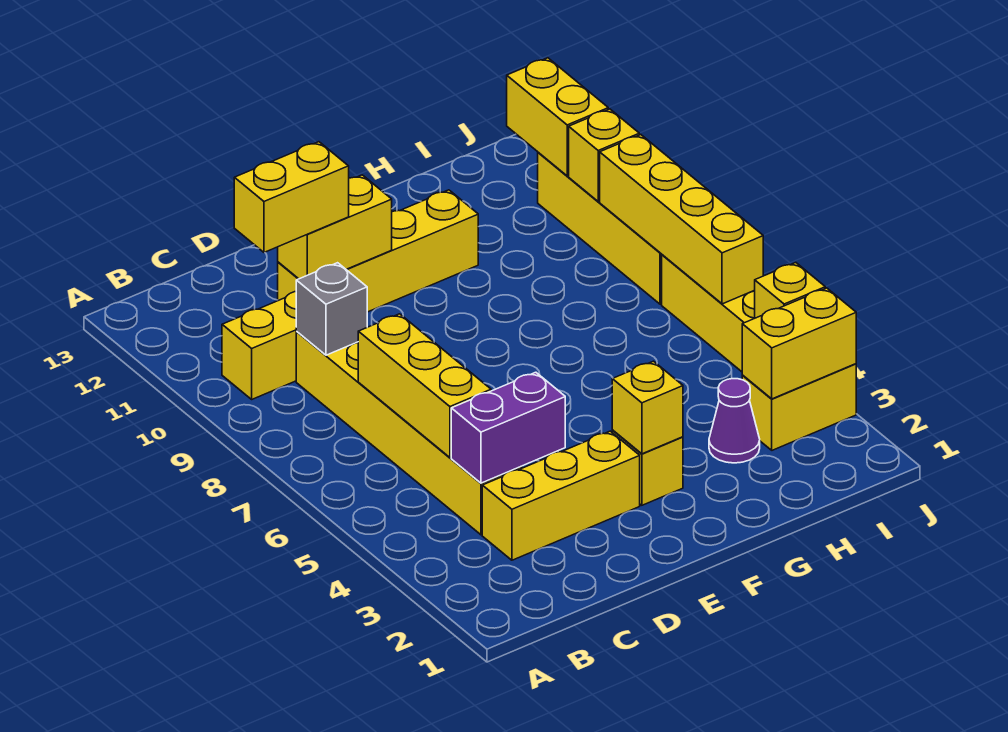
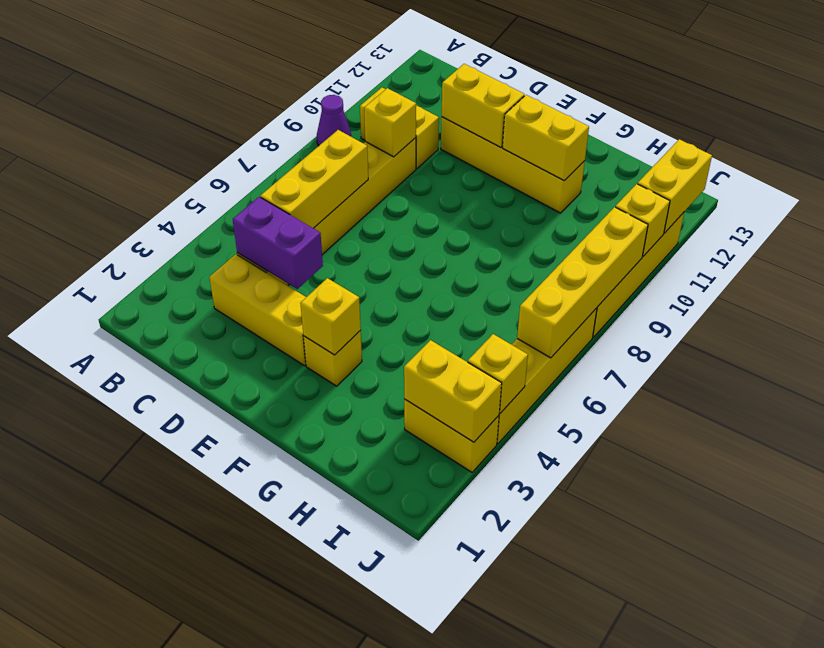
grey brick C9 level 2 -> yellow brick C9 level 2
yellow brick C11:D11 level 3 -> yellow brick F11:G11 level 2
purple cone H3 level 1 -> purple cone A9 level 1

